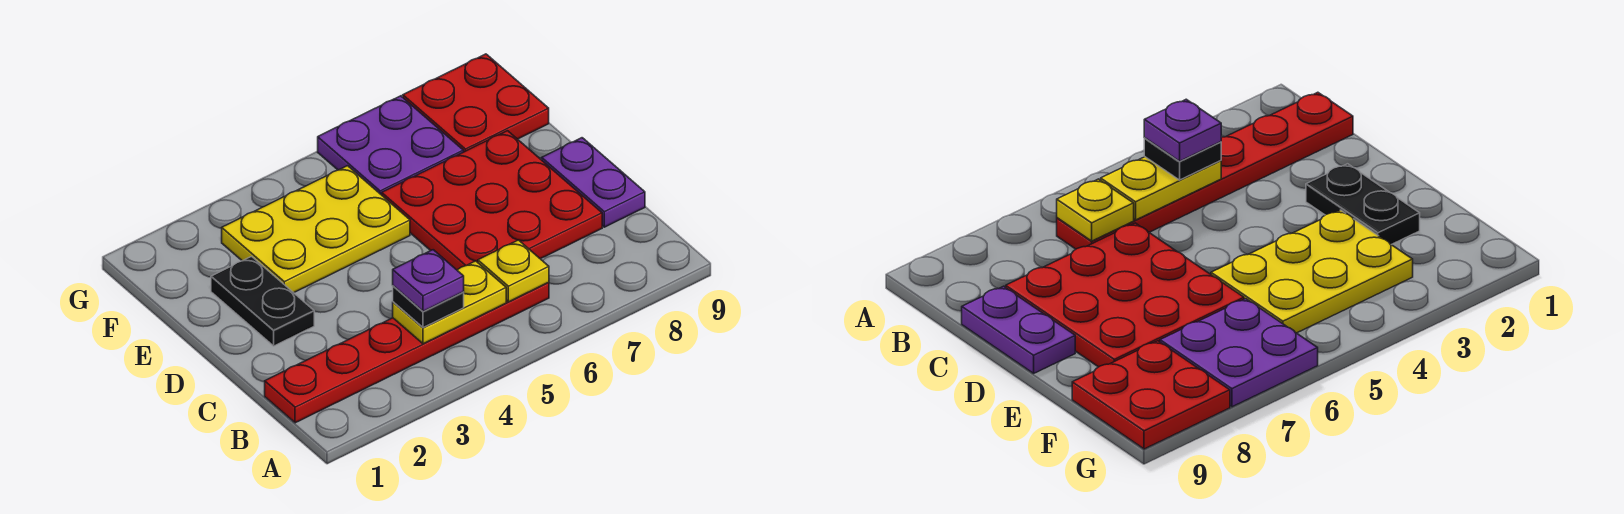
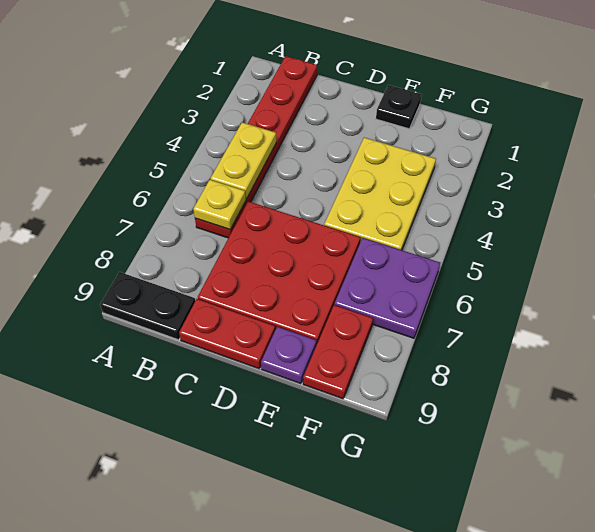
black plate B4 level 3 -> black plate E1 level 1
purple plate B4 level 4 -> purple plate E9 level 1
purple plate C9:D9 level 1 -> red plate C9:D9 level 1
black plate D2:E2 level 1 -> black plate A9:B9 level 1
red plate F8:G9 level 1 -> red plate F8:F9 level 1

